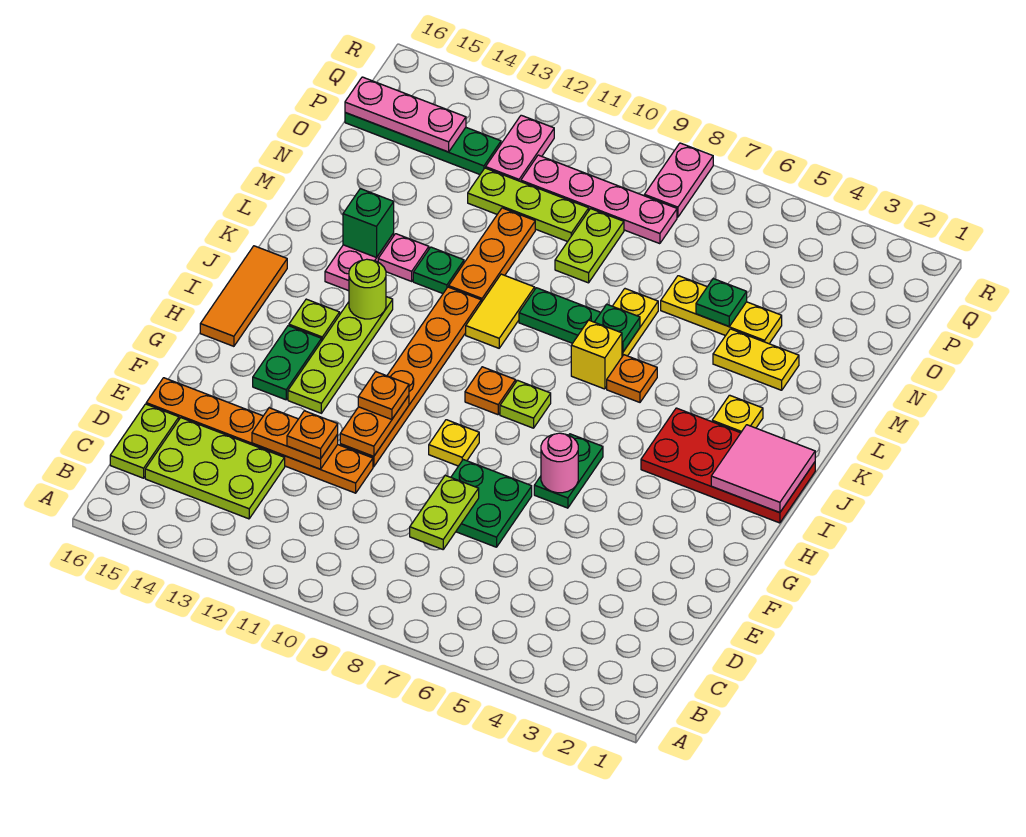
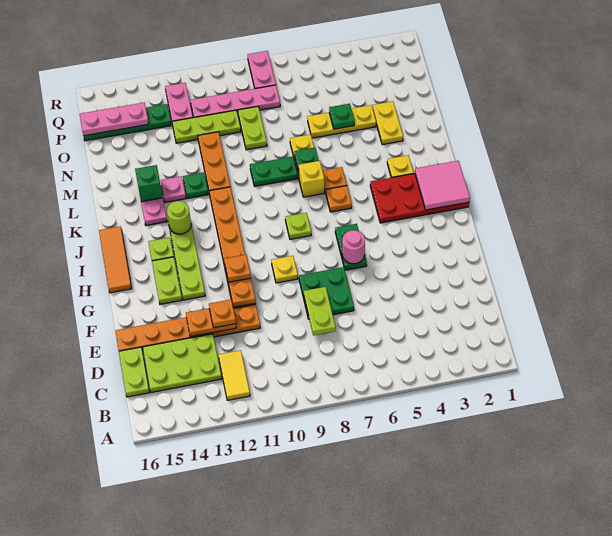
green plate G14:H14 level 1 -> lime plate G14:H14 level 1
orange plate I9 level 1 -> orange plate J6 level 1
yellow tile K10:L10 level 1 -> yellow tile B12:C12 level 1
yellow plate M3:M4 level 1 -> yellow plate M3:N3 level 1

